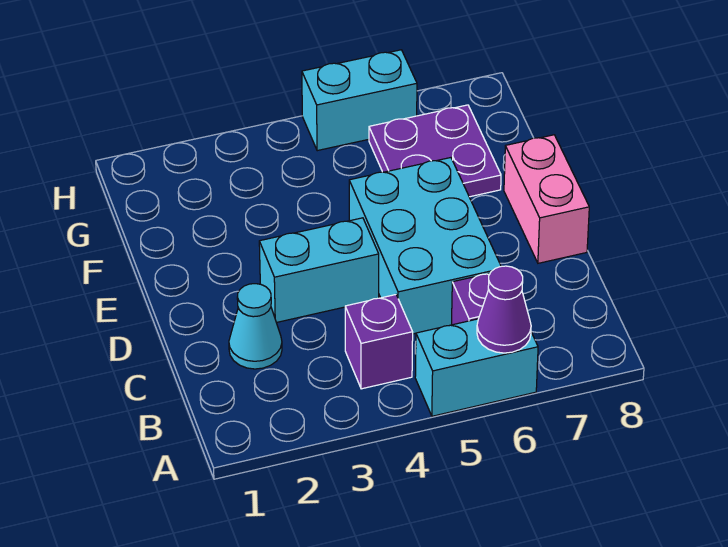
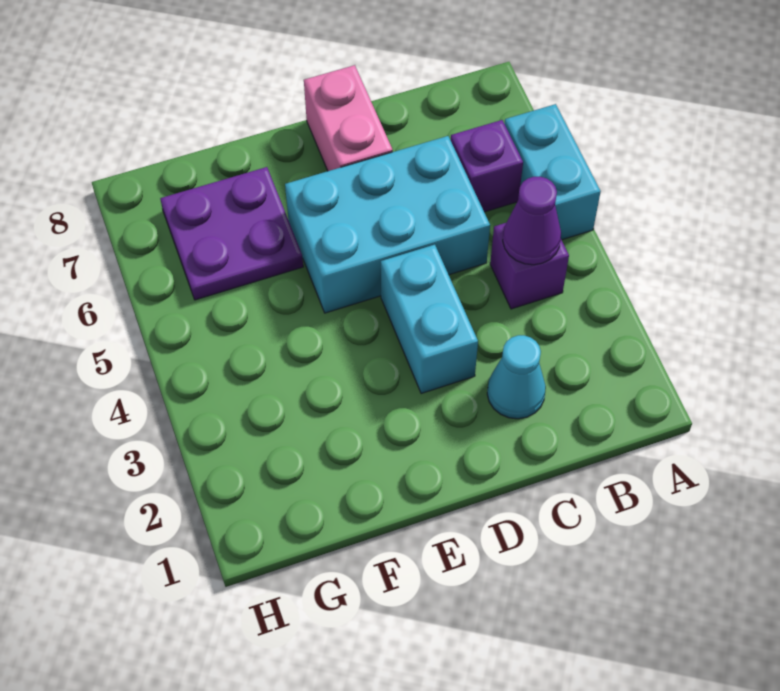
purple cone A6 level 2 -> purple cone B4 level 2
pink brick D8:E8 level 1 -> pink brick D7:D8 level 1
cyan brick H5:H6 level 1 -> none

